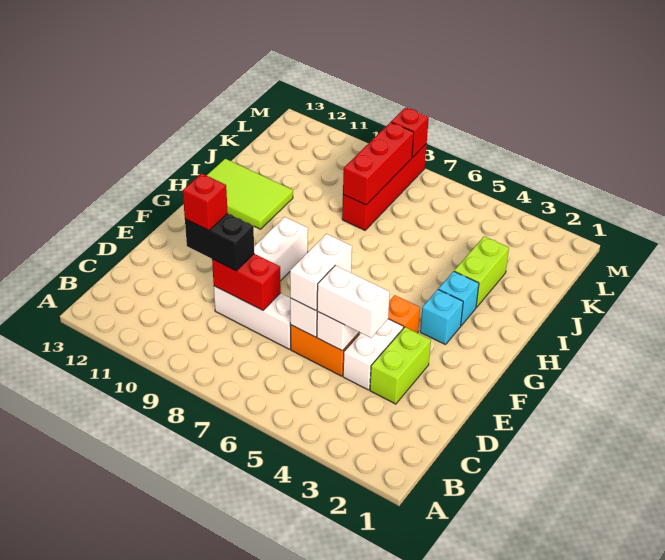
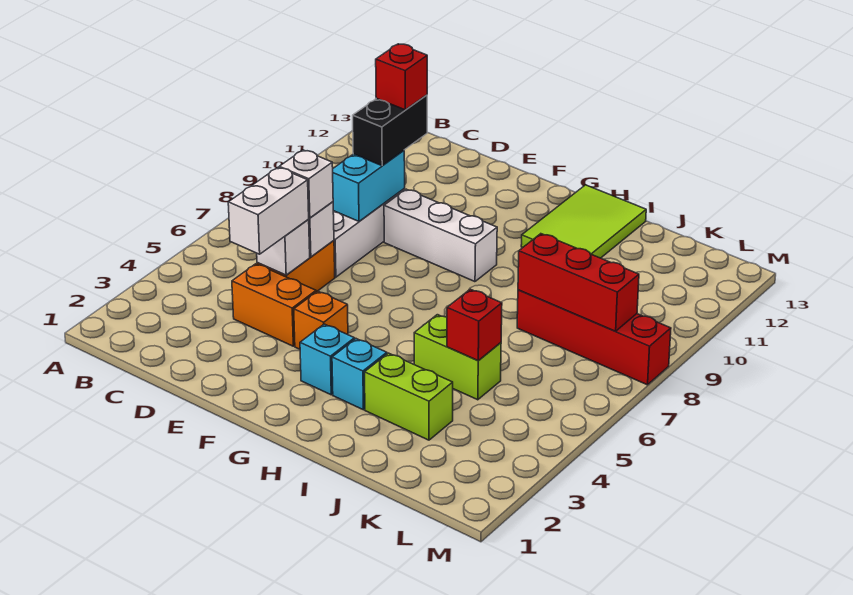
lime brick D3:E3 level 1 -> lime brick I5:J5 level 1
white brick D4:E4 level 1 -> orange brick D4:E4 level 1
white brick D6:E6 level 3 -> white brick D6 level 3
red brick D8:D9 level 2 -> cyan brick D8:D9 level 2
red brick M8 level 2 -> red brick J5 level 2

